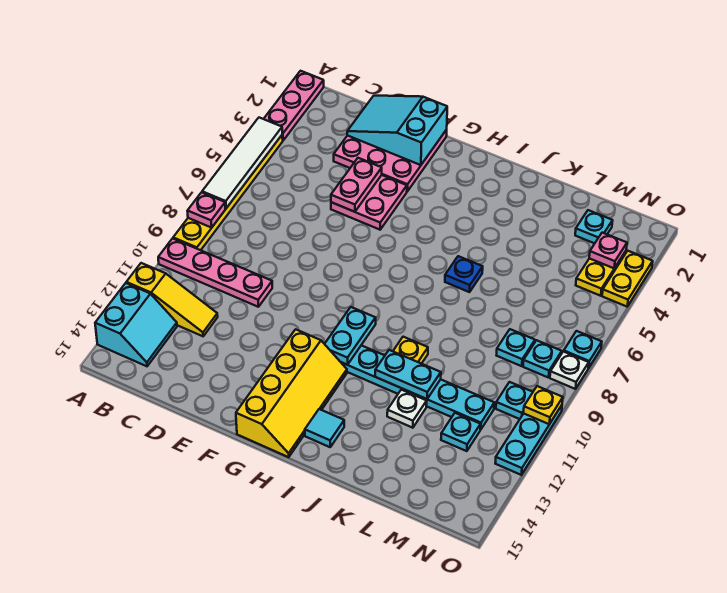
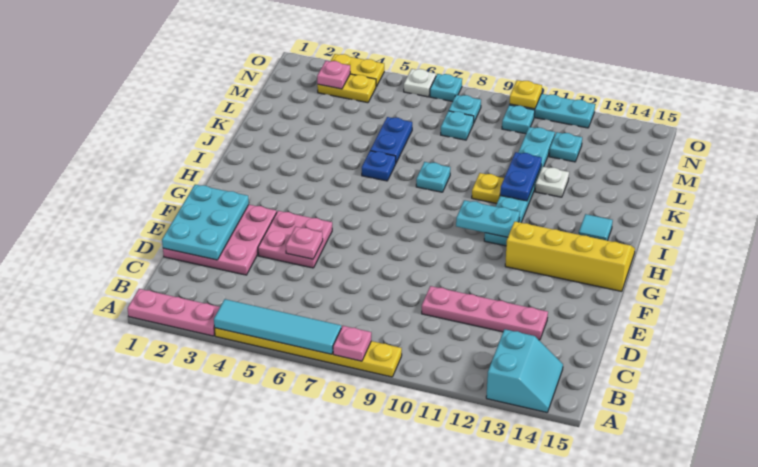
white tile A4:A7 level 2 -> cyan tile A4:A7 level 2
pink plate A10:D10 level 1 -> pink plate D10:D13 level 1
yellow slope A12:C12 level 1 top A -> none
cyan slope A13:B14 level 1 top A -> cyan slope A13:B14 level 1 top 13
cyan slope D1:F2 level 2 top F -> cyan plate D1:F2 level 2
pink plate E4:E5 level 2 -> pink plate E5 level 2
cyan plate J11:K11 level 2 -> blue plate J11:K11 level 2
none -> blue plate K6:L6 level 1
cyan plate M2 level 1 -> cyan plate J8 level 1
white plate O8 level 1 -> white plate O6 level 1

